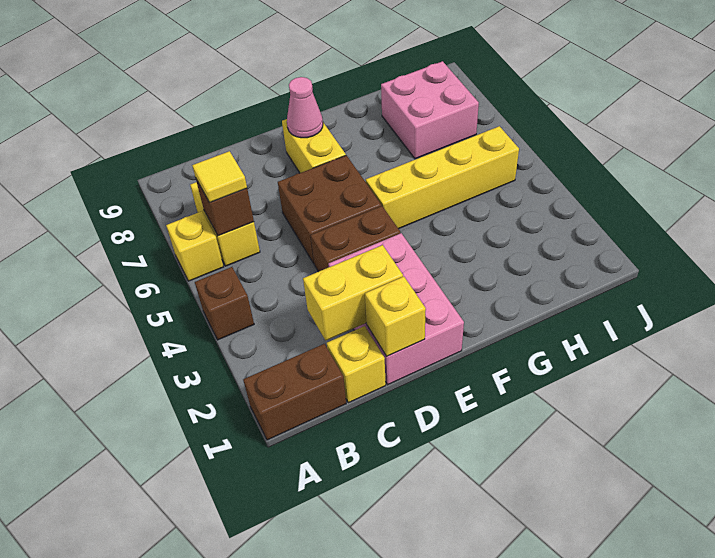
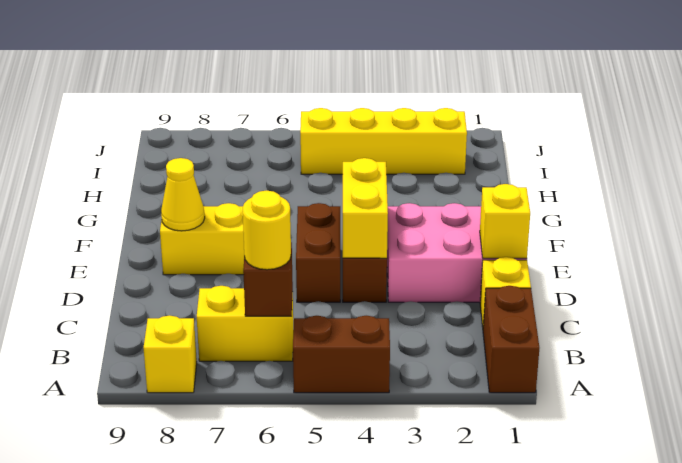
brown brick A4 level 1 -> brown brick A4:A5 level 1
yellow brick A6 level 1 -> yellow brick A8 level 1
yellow tile B6 level 3 -> yellow round brick B6 level 3
yellow brick C2:D2 level 2 -> yellow brick D4:E4 level 2
brown brick D5:E6 level 1 -> brown brick D5:E5 level 1
pink cone E8 level 2 -> yellow cone E8 level 2
yellow brick F5:I5 level 1 -> yellow brick I2:I5 level 1
pink brick H7:I8 level 1 -> none

